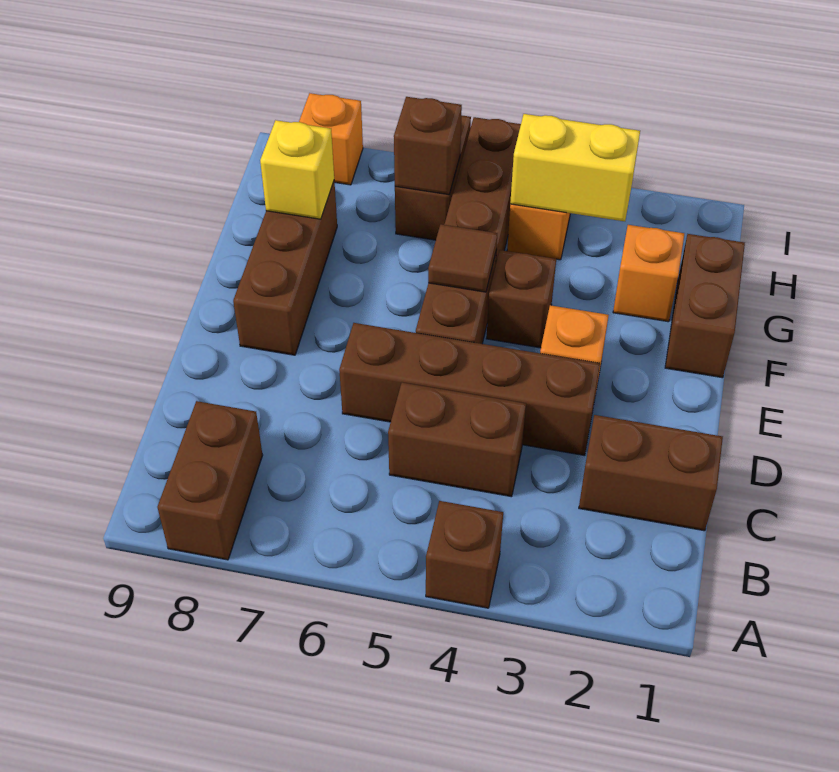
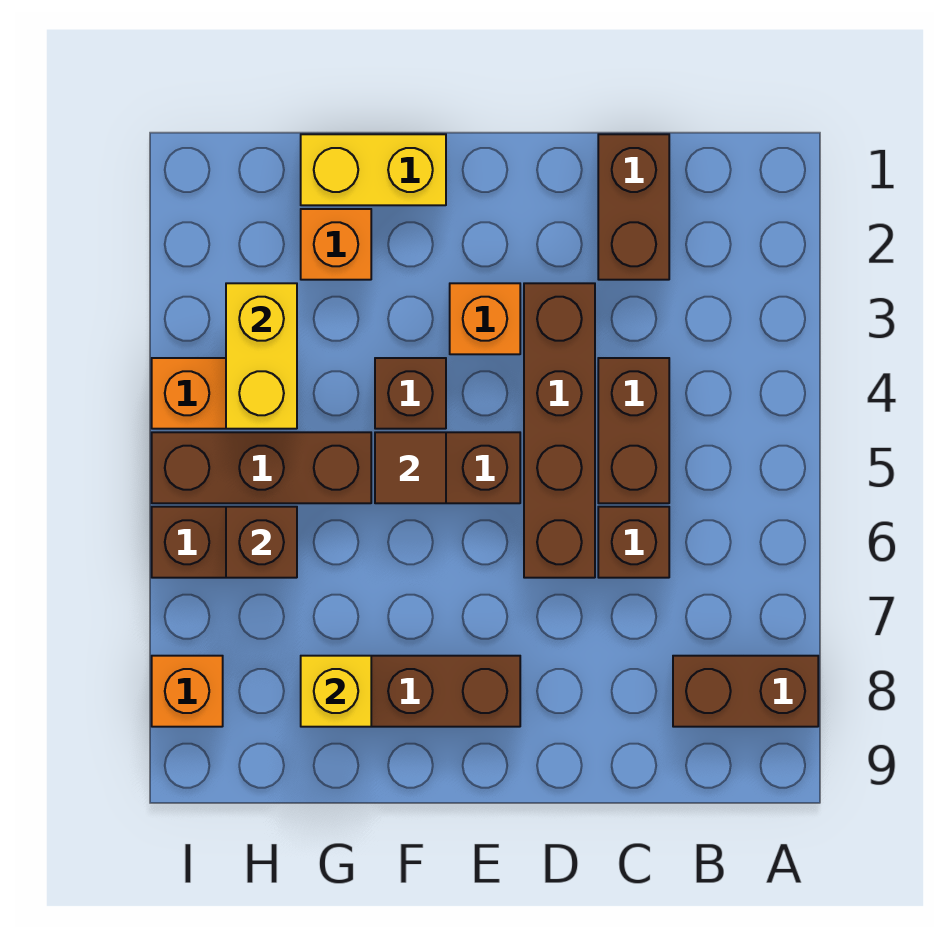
brown brick A4 level 1 -> brown brick C6 level 1
brown brick F1:G1 level 1 -> yellow brick F1:G1 level 1

